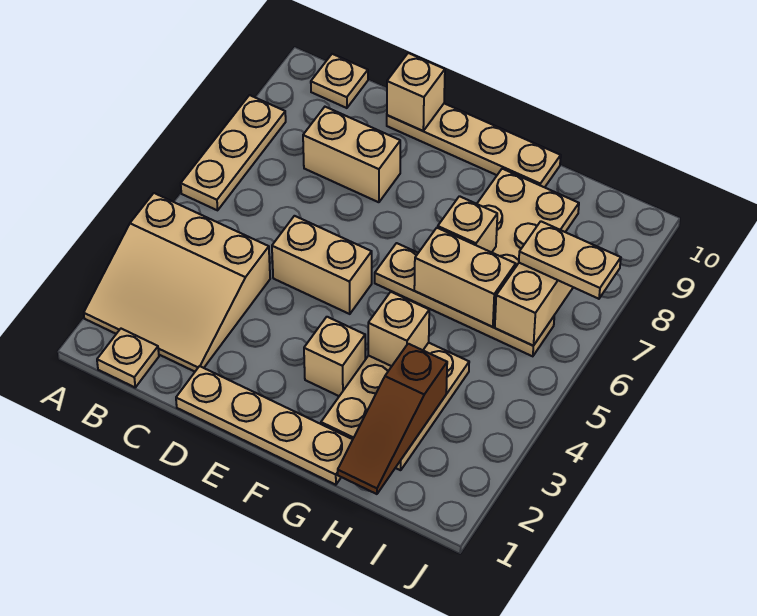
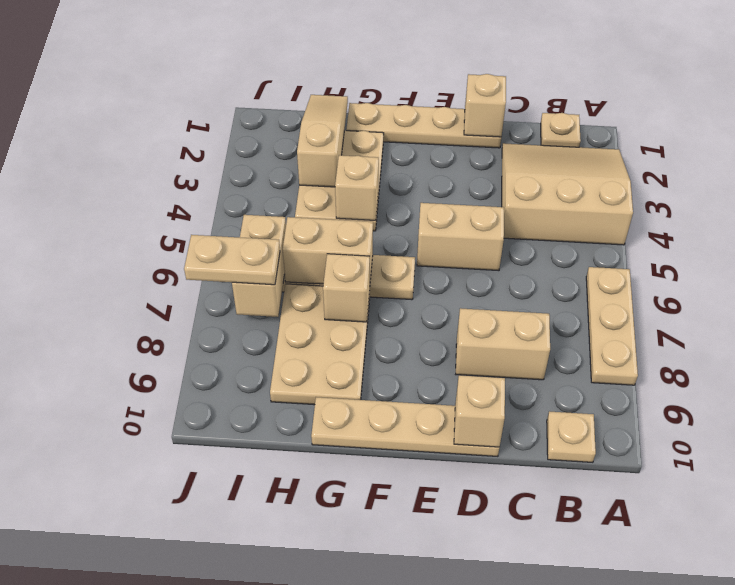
tan brick F3 level 1 -> tan brick D1 level 2
brown slope H1:H3 level 2 top 3 -> tan slope H1:H3 level 2 top 3

